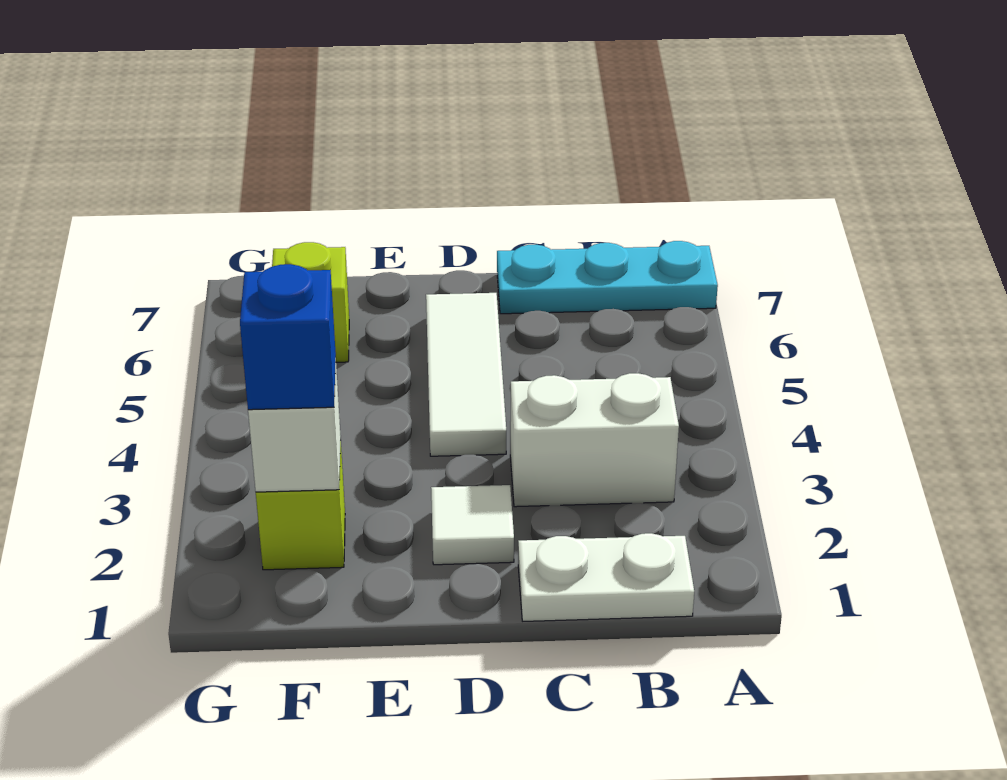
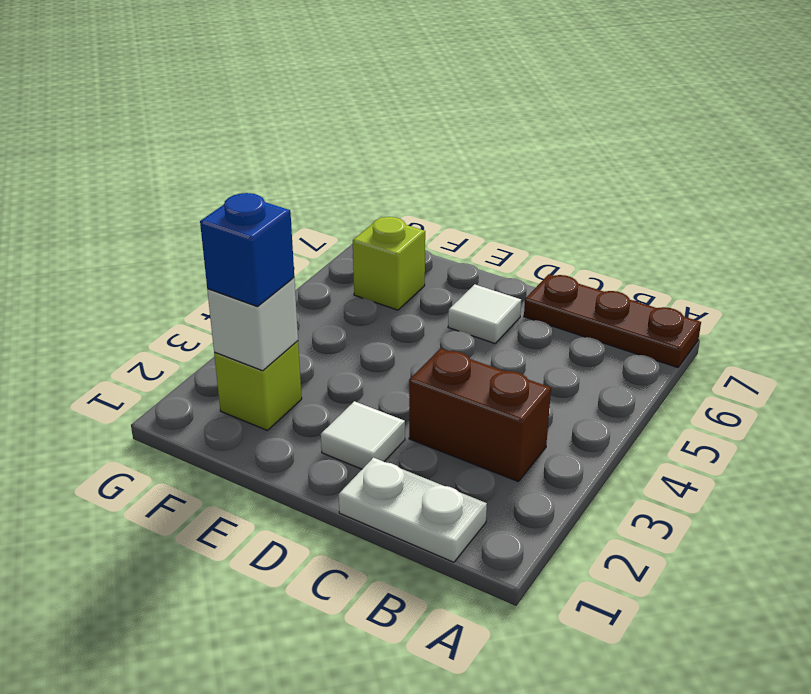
cyan plate A7:C7 level 1 -> brown plate A7:C7 level 1
white brick B3:C3 level 1 -> brown brick B3:C3 level 1
white tile D4:D6 level 1 -> white tile D6 level 1

